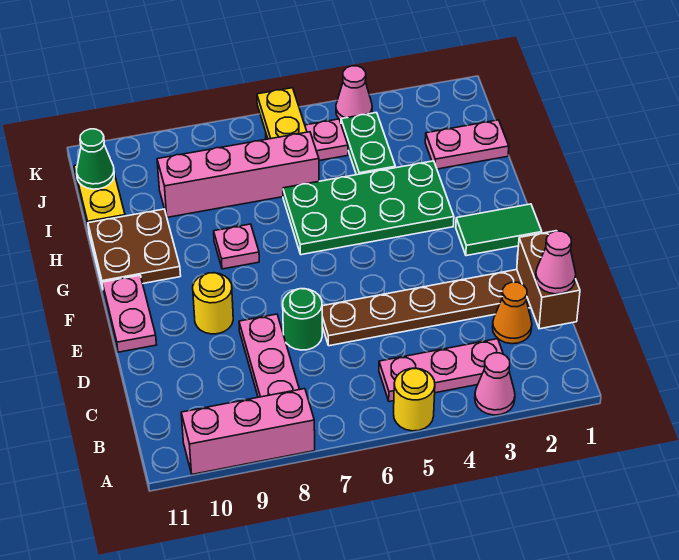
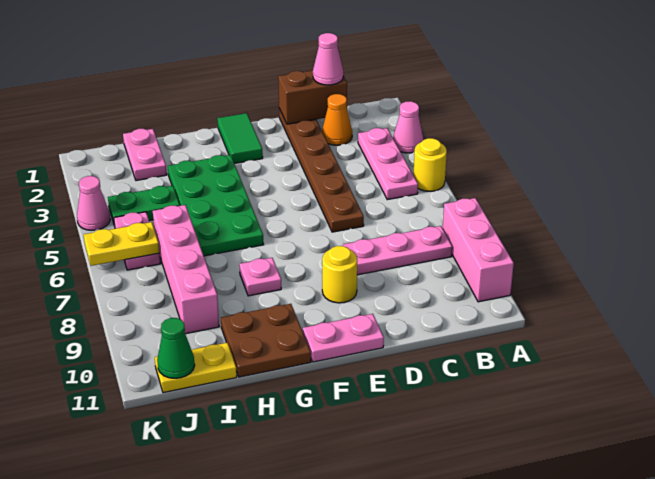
green round brick D7 level 1 -> none

